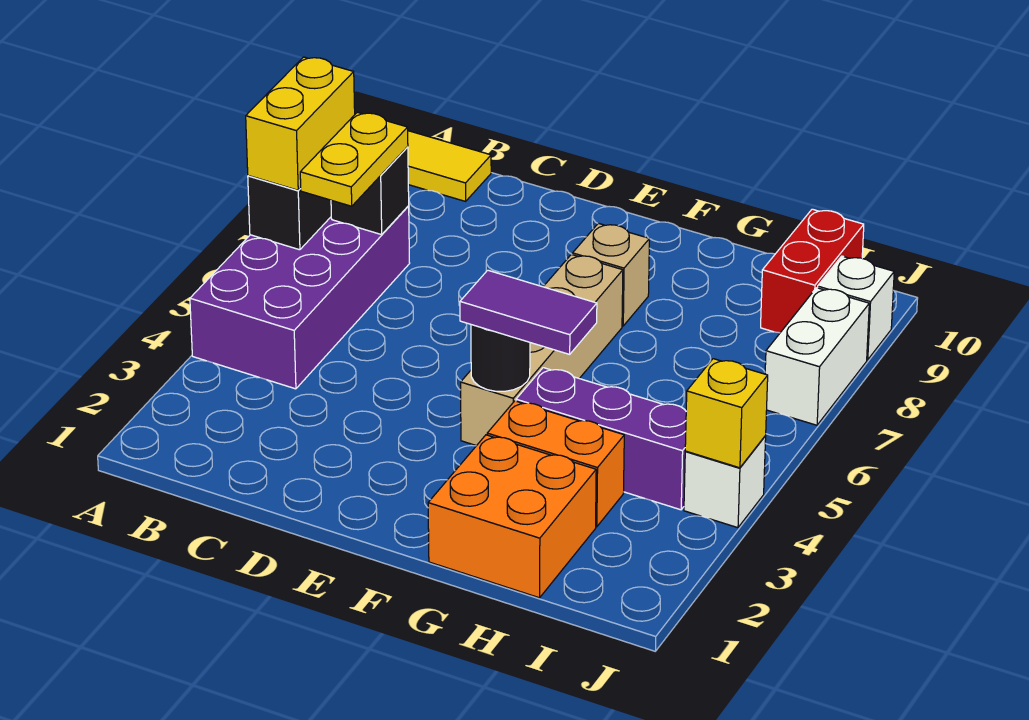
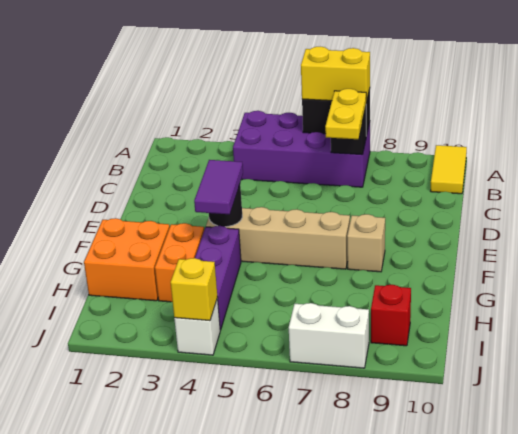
yellow plate B6:B7 level 3 -> yellow plate B7:C7 level 3
red brick I9:I10 level 1 -> red brick I9 level 1
white brick J9 level 1 -> none

